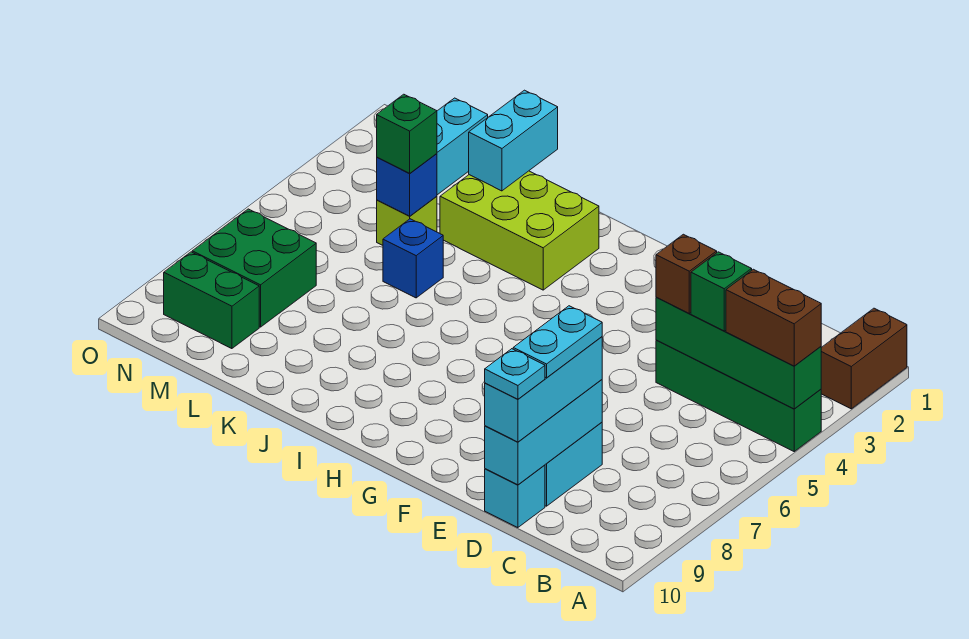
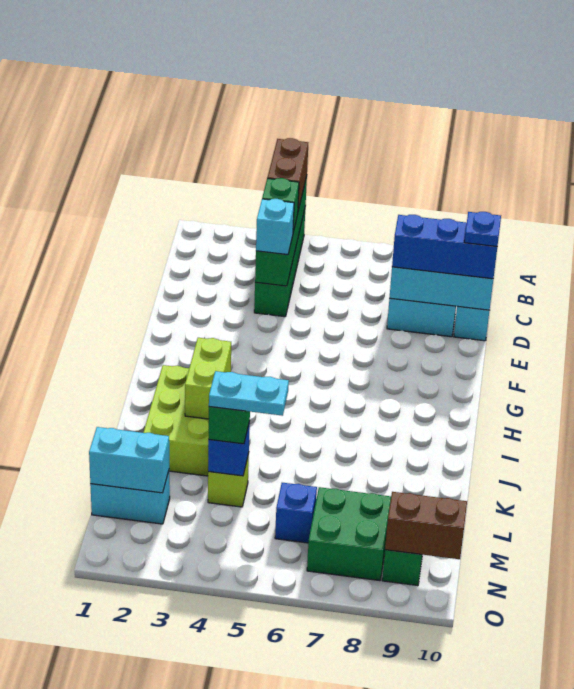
brown brick A1:A2 level 1 -> brown brick N9:N10 level 2
brown brick D4 level 3 -> cyan brick D4 level 3
cyan brick D8:D10 level 3 -> blue brick D8:D10 level 3
cyan plate D8:D9 level 4 -> cyan plate L4:L5 level 4
cyan plate D10 level 4 -> blue plate D10 level 4
none -> lime brick I3:J3 level 2
cyan brick K1:K2 level 2 -> cyan brick M1:M2 level 2
blue brick K5 level 1 -> blue brick M6 level 1

